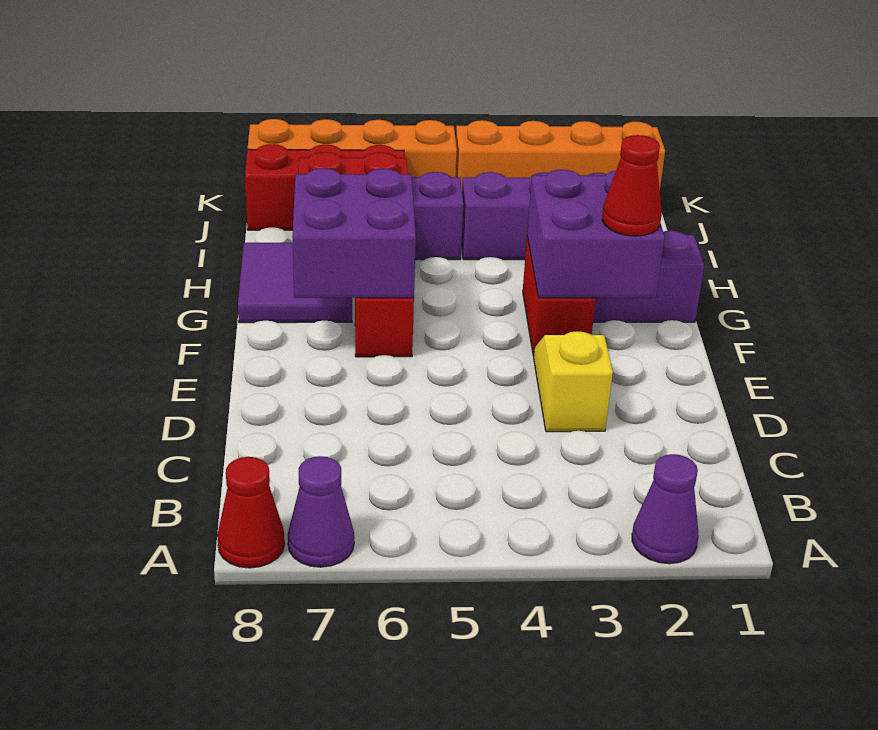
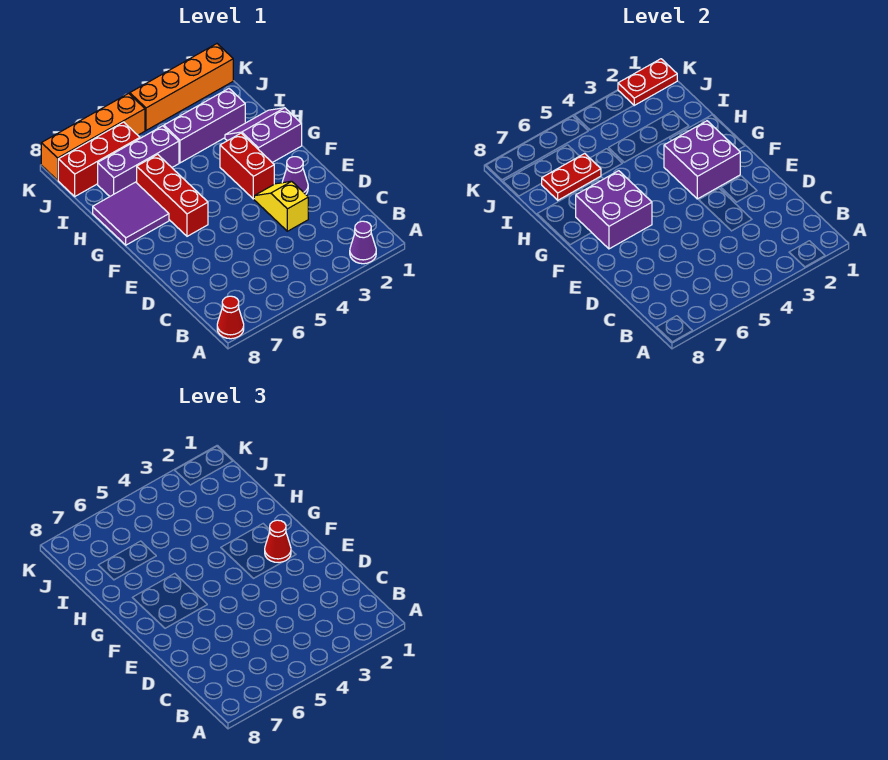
purple cone A7 level 1 -> purple cone E2 level 1
none -> red plate K1:K2 level 2

